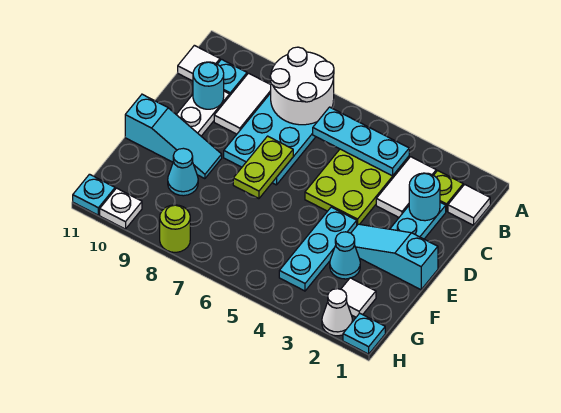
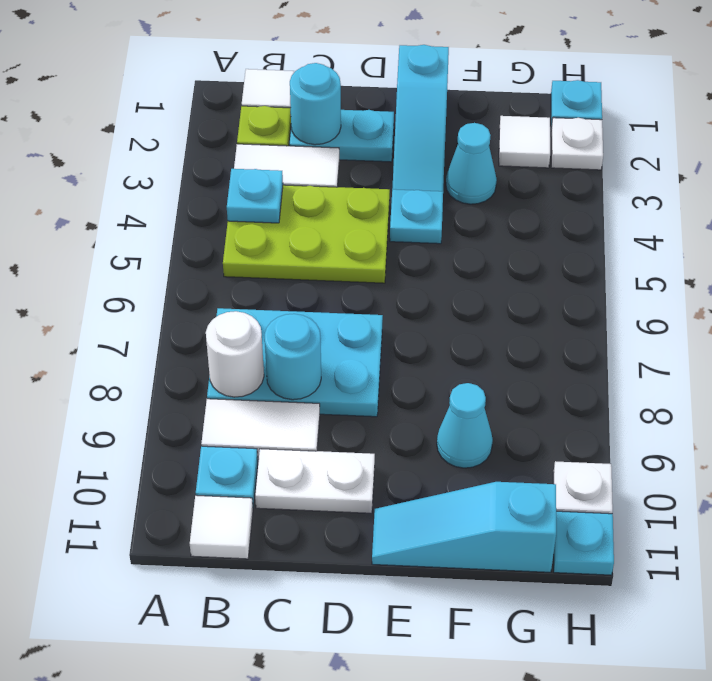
white round brick A7:B8 level 2 -> white round brick B8 level 2
cyan plate B4:B6 level 2 -> cyan plate B4 level 2
cyan round brick C10 level 2 -> cyan round brick C8 level 2
lime plate D7:E7 level 2 -> none
cyan plate E4:G4 level 1 -> cyan plate E4 level 1
cyan slope E9:E11 level 1 top 11 -> cyan slope E11:G11 level 1 top G
white cone H2 level 1 -> white plate H2 level 1
lime round brick H8 level 1 -> none

